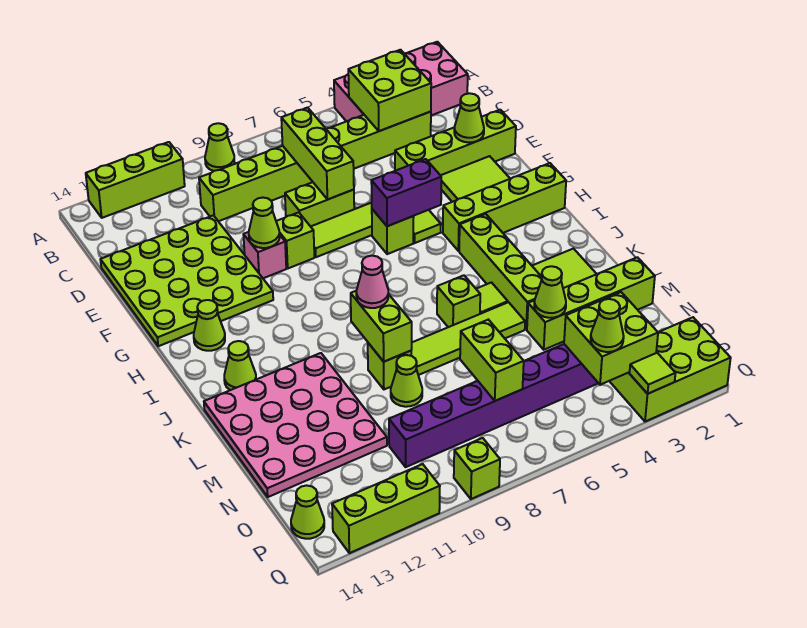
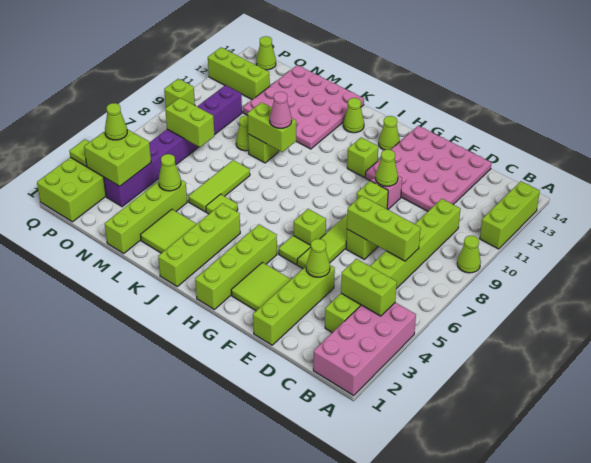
lime brick B3:C4 level 2 -> lime brick B4:C4 level 2
lime plate D11:G14 level 1 -> pink plate D11:G14 level 1
lime cone E2 level 2 -> lime cone E4 level 2
purple brick G5:G6 level 2 -> none
lime brick I4:L4 level 1 -> lime brick J1:J4 level 1
lime brick K6 level 1 -> lime brick H11 level 1
lime tile L5:L8 level 1 -> lime tile L5:L7 level 1
lime brick Q11:Q13 level 1 -> lime brick O12:Q12 level 1

